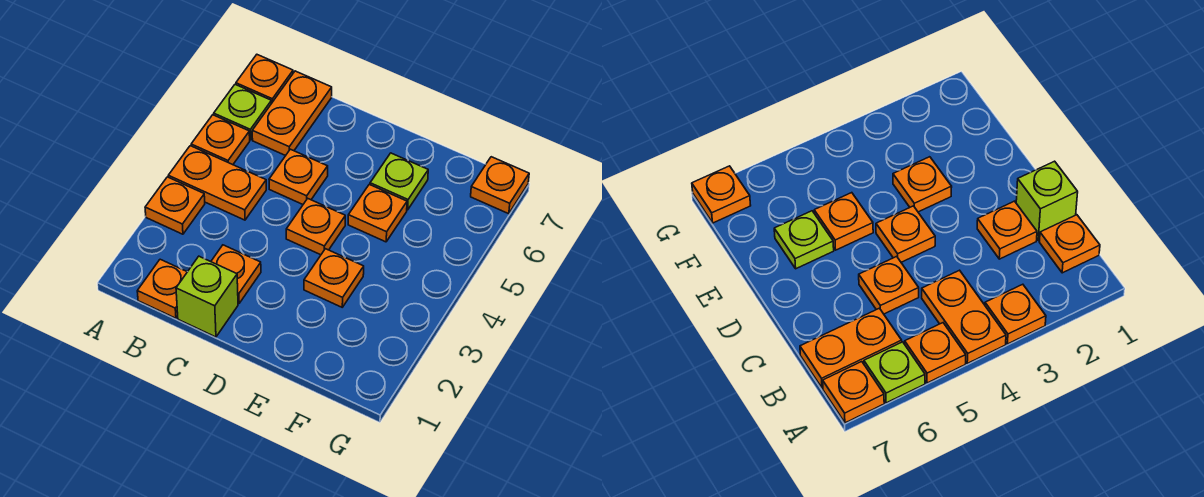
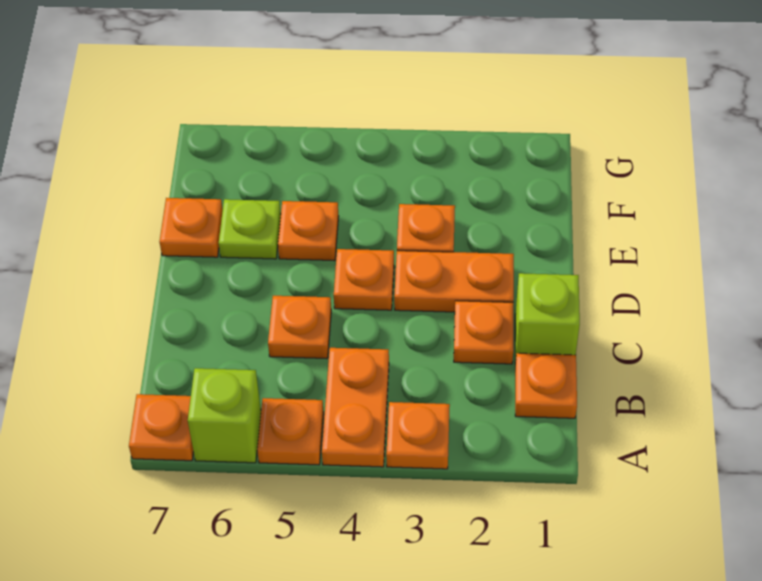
lime plate A6 level 1 -> lime brick A6 level 1
orange plate B6:B7 level 1 -> orange plate D2:D3 level 1
orange plate G7 level 1 -> orange plate E7 level 1

